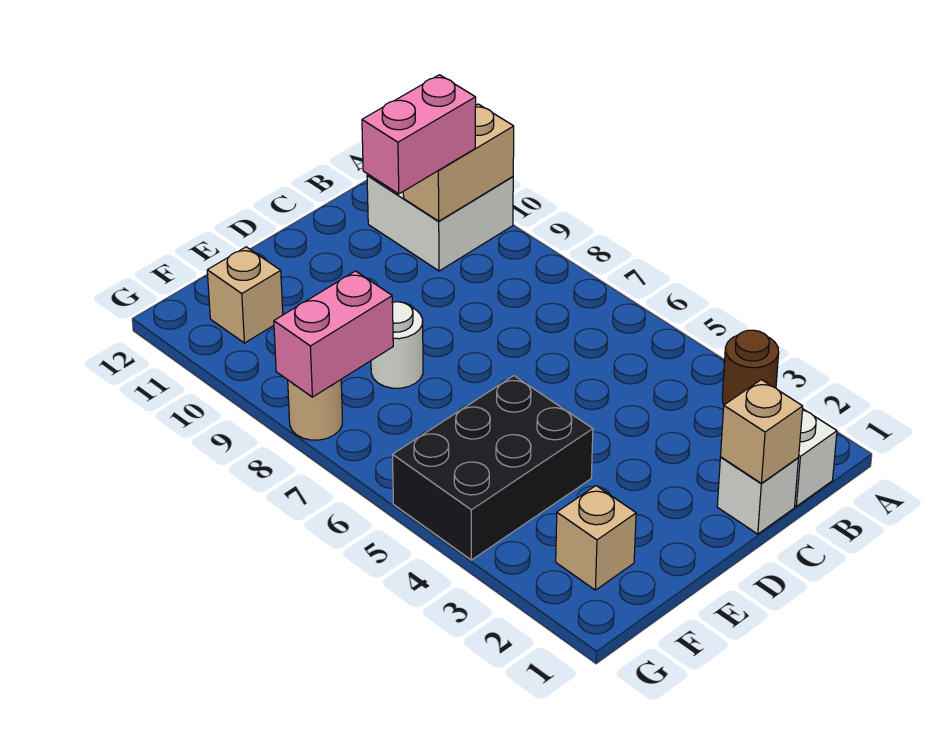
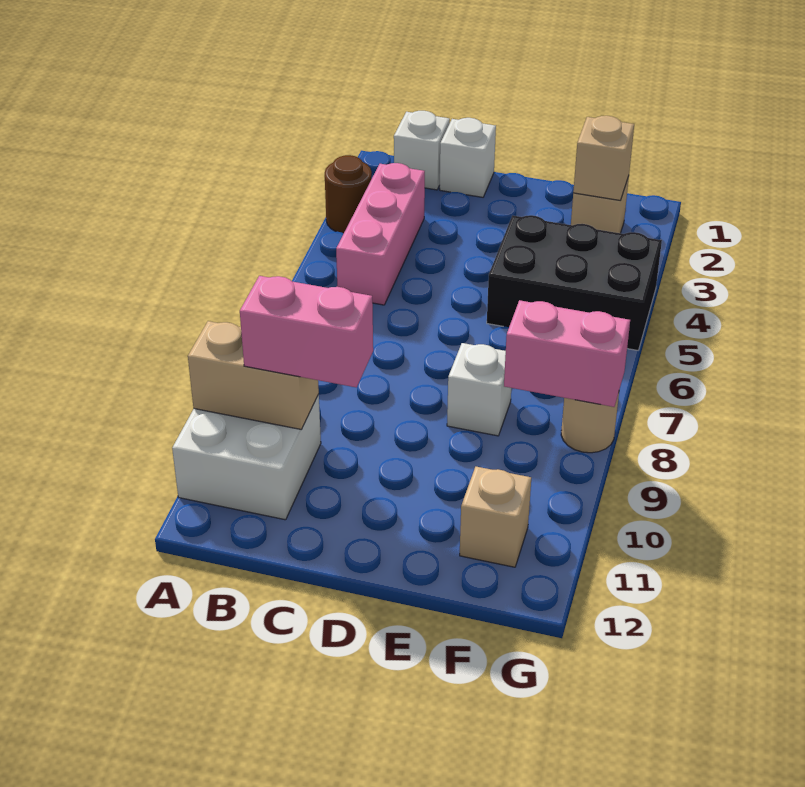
none -> pink brick B3:B5 level 1
tan brick C1 level 2 -> tan brick F2 level 2
white round brick E8 level 1 -> white brick E8 level 1

